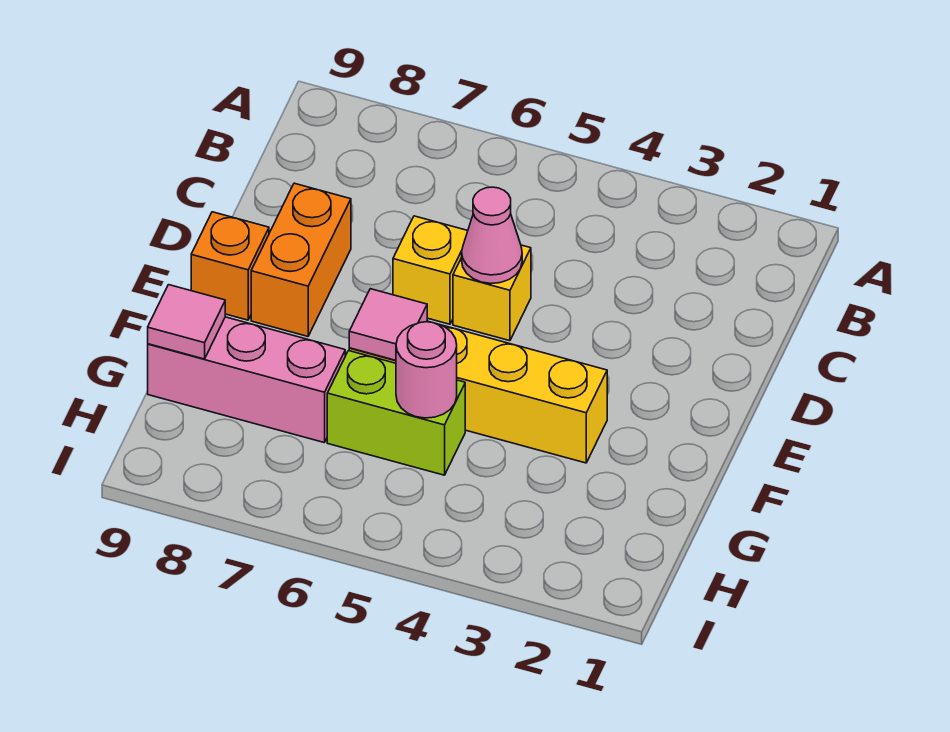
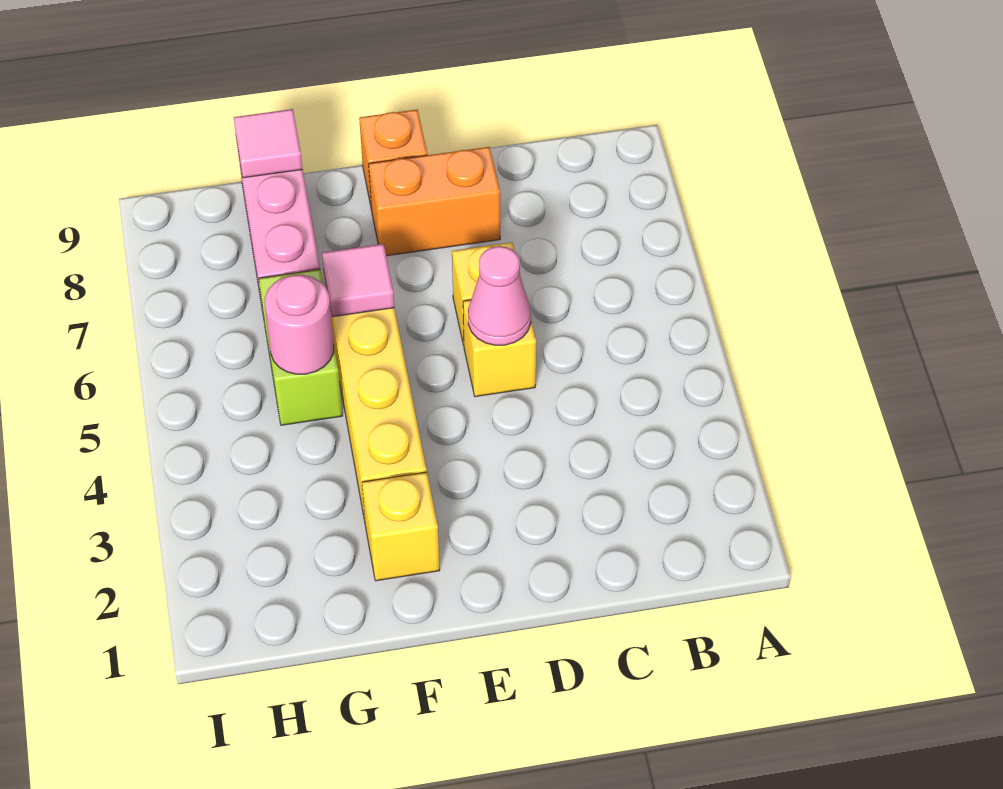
none -> yellow brick F2 level 1

